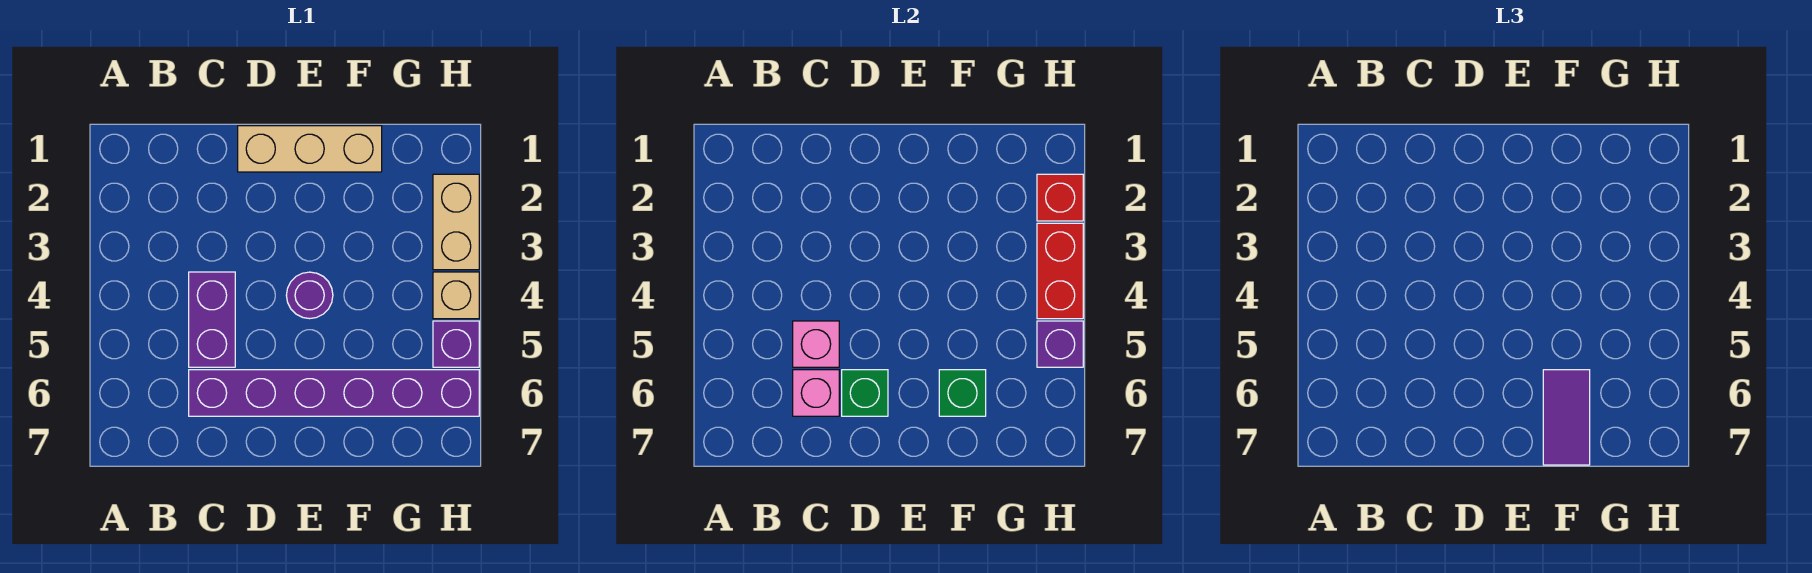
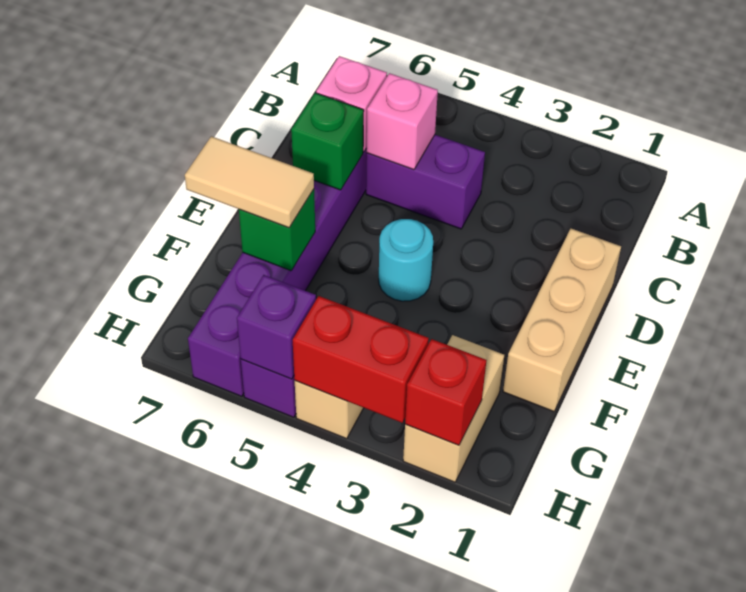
purple round brick E4 level 1 -> cyan round brick E4 level 1
purple tile F6:F7 level 3 -> tan tile F6:F7 level 3
tan brick H2:H3 level 1 -> tan brick G2:H2 level 1

